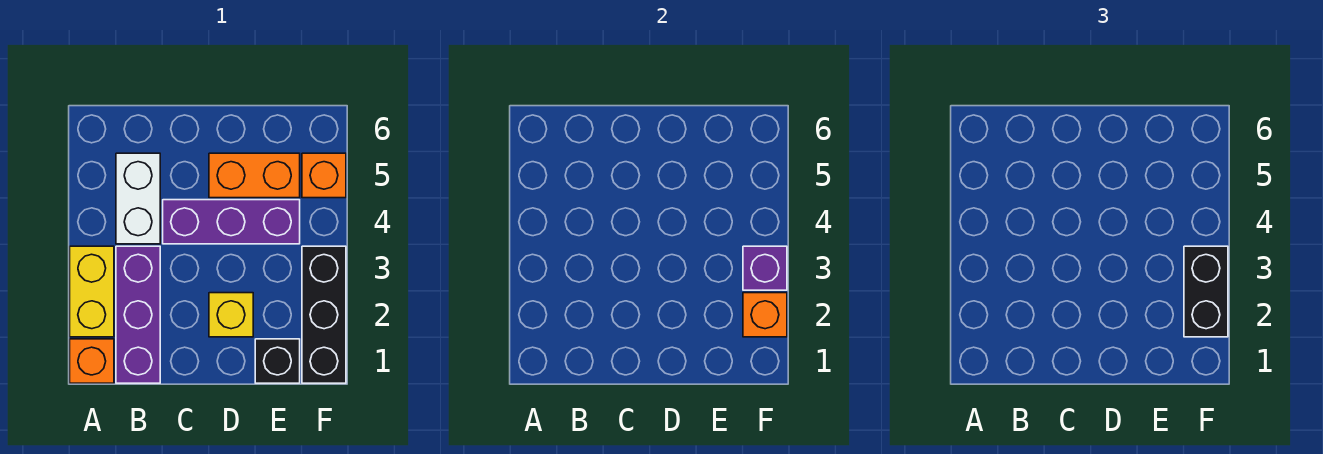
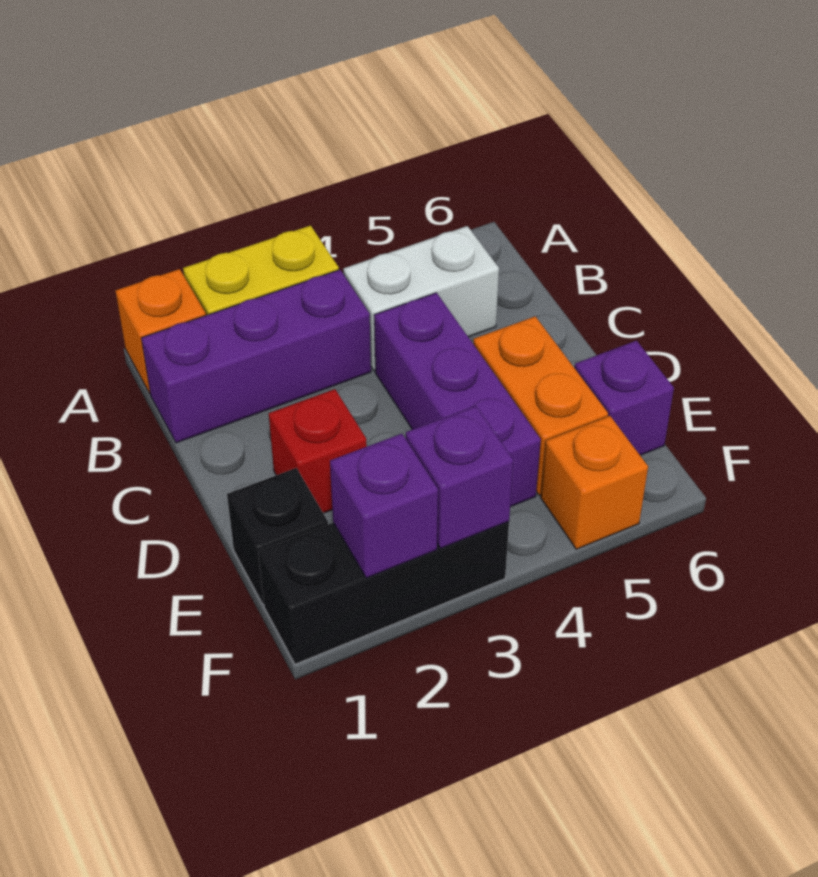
yellow brick D2 level 1 -> red brick D2 level 1
none -> purple brick E6 level 1
orange brick F2 level 2 -> purple brick F2 level 2
black brick F2:F3 level 3 -> none

